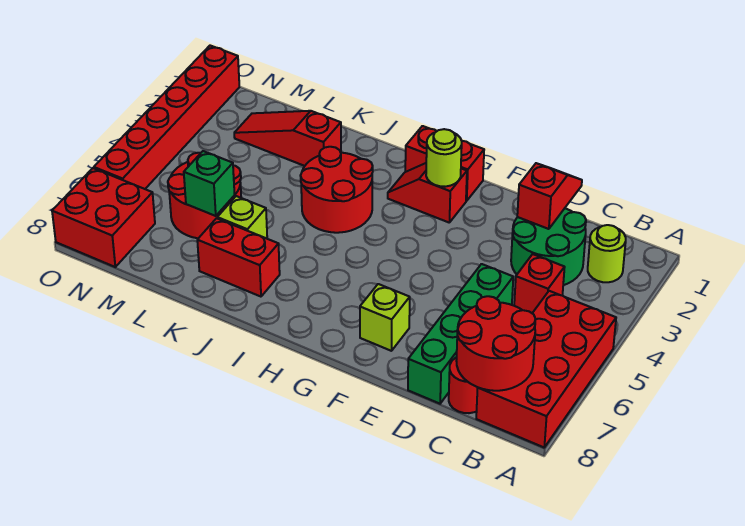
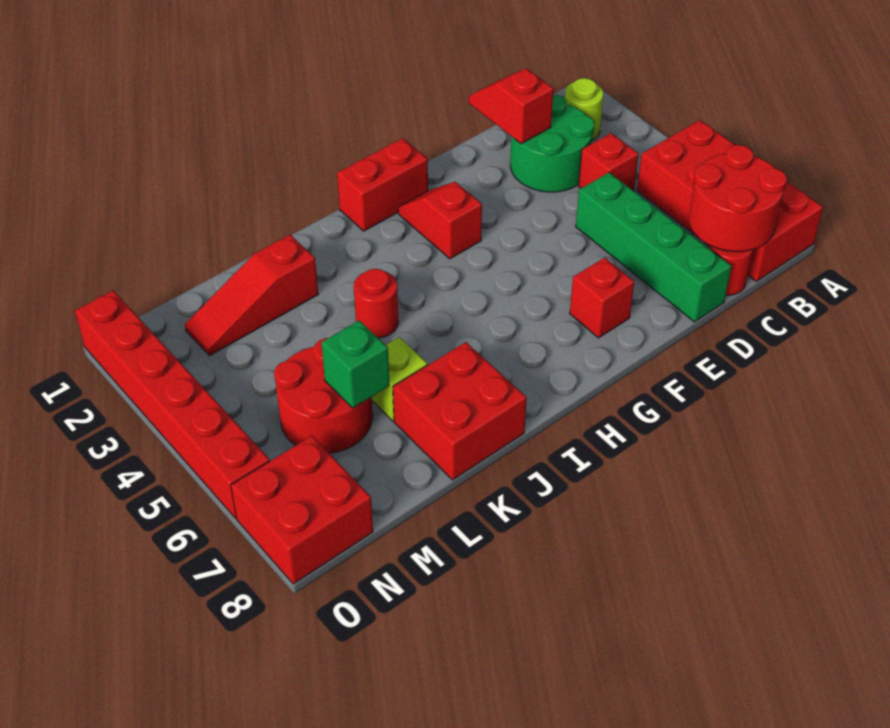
lime brick F7 level 1 -> red brick F7 level 1
red slope G2:H2 level 1 top G -> red slope G2:G3 level 1 top 3
lime round brick G2 level 2 -> none
red round brick I3:J4 level 1 -> red round brick J4 level 1
red brick J7:K7 level 1 -> red brick J7:K8 level 1

